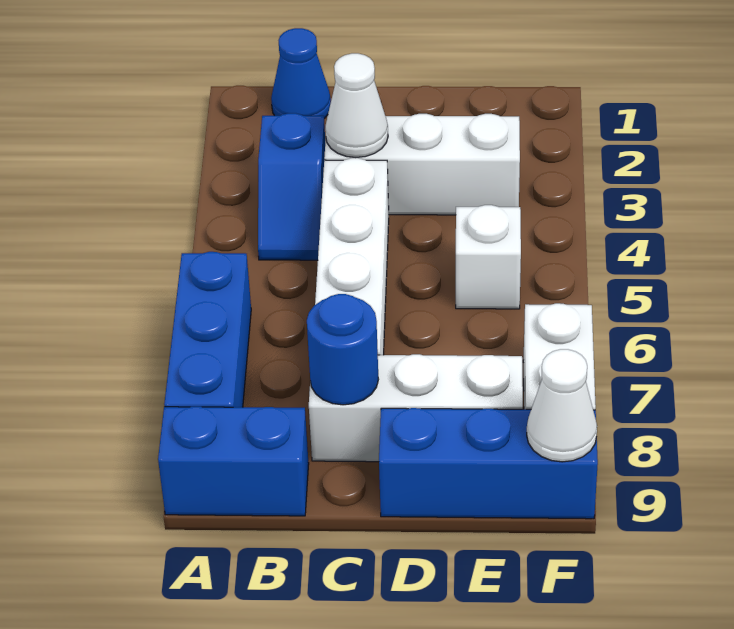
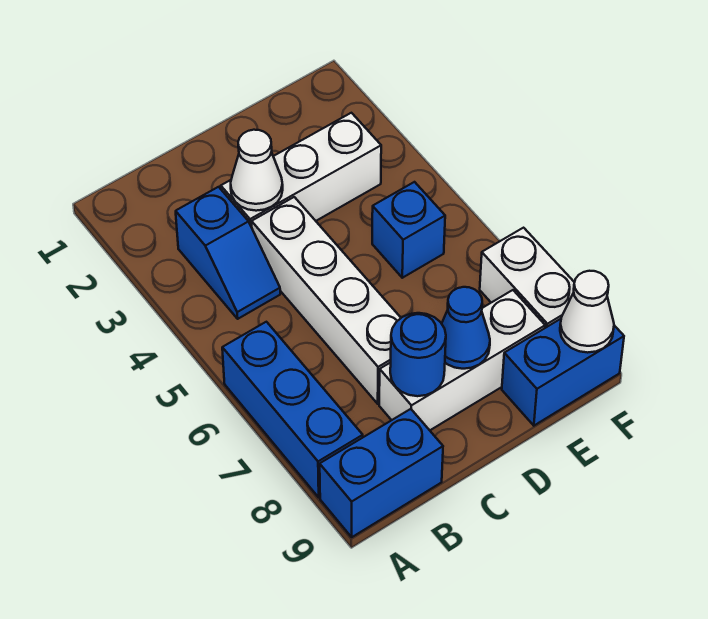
blue cone B1 level 1 -> blue cone D8 level 2
blue brick D9:F9 level 1 -> blue brick E9:F9 level 1
white brick E5 level 1 -> blue brick E5 level 1

